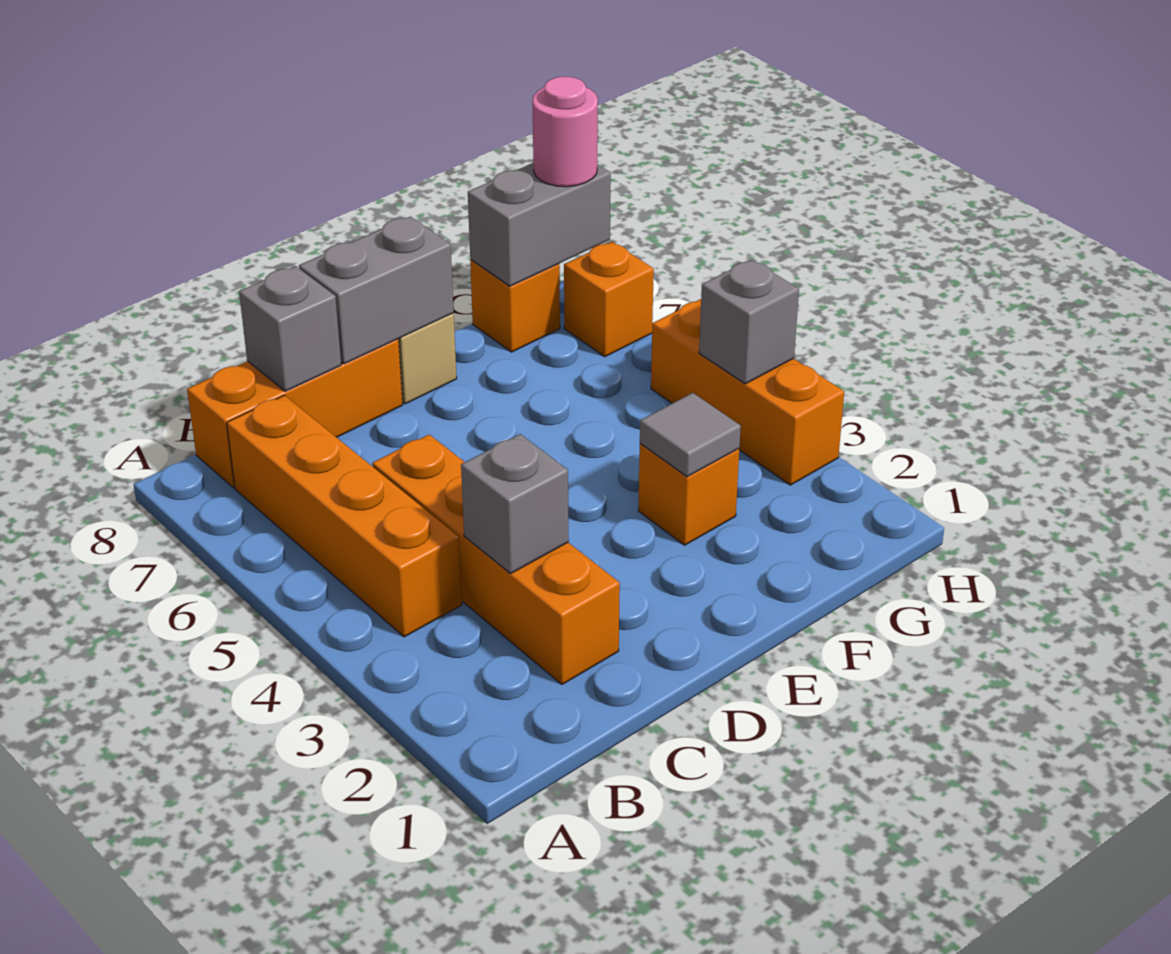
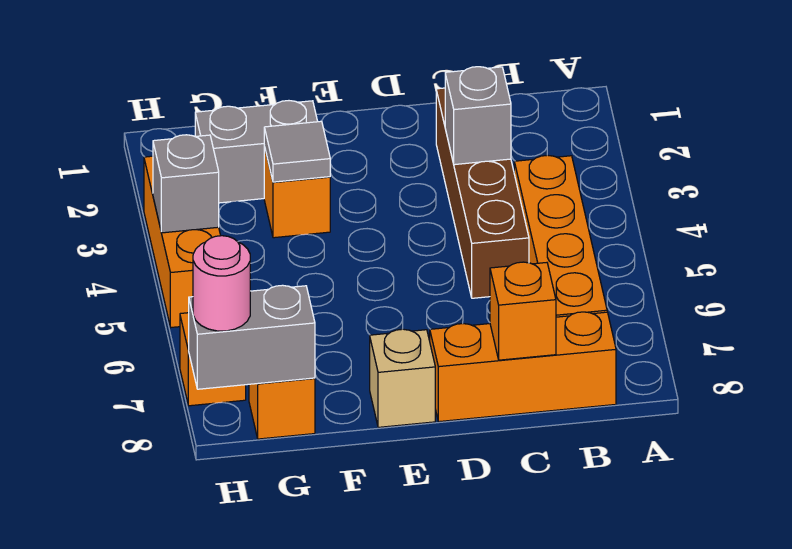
orange brick C2:C5 level 1 -> brown brick C2:C5 level 1
grey brick C8 level 2 -> orange brick C8 level 2
grey brick D8:E8 level 2 -> grey brick F2:G2 level 1

